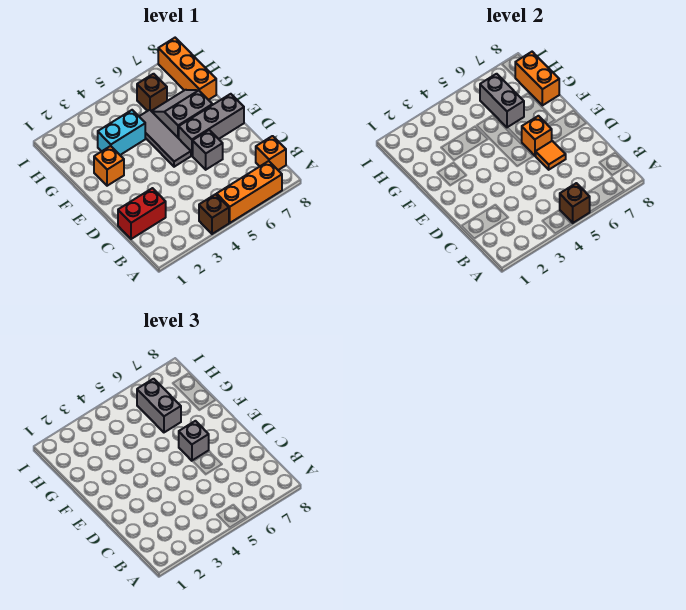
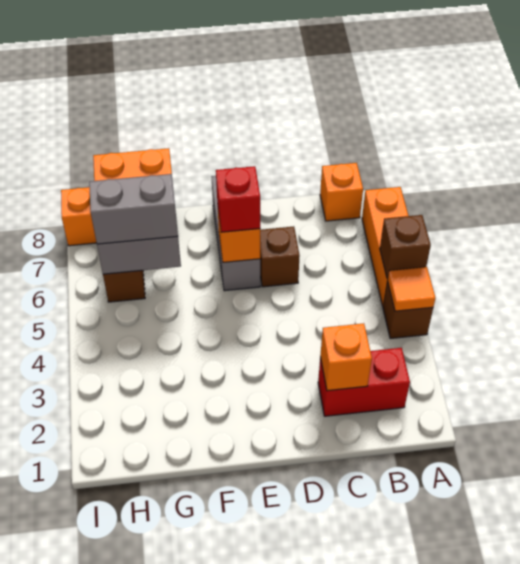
red brick C1:C2 level 1 -> red brick B2:C2 level 1
grey brick D6 level 1 -> brown brick D6 level 1
orange tile D6 level 2 -> orange tile A4 level 2
grey tile E5:G5 level 1 -> none
grey brick E6 level 3 -> red brick E6 level 3
orange brick F2 level 1 -> orange brick C2 level 2
grey slope F6:G7 level 1 top F -> none
cyan brick G3:G4 level 1 -> none

